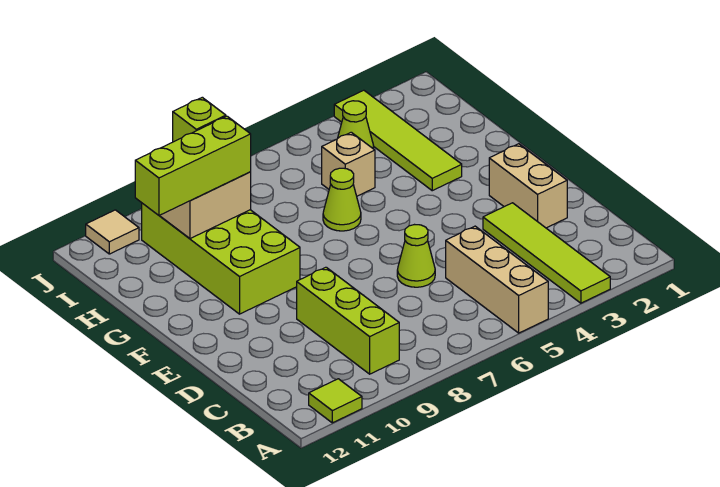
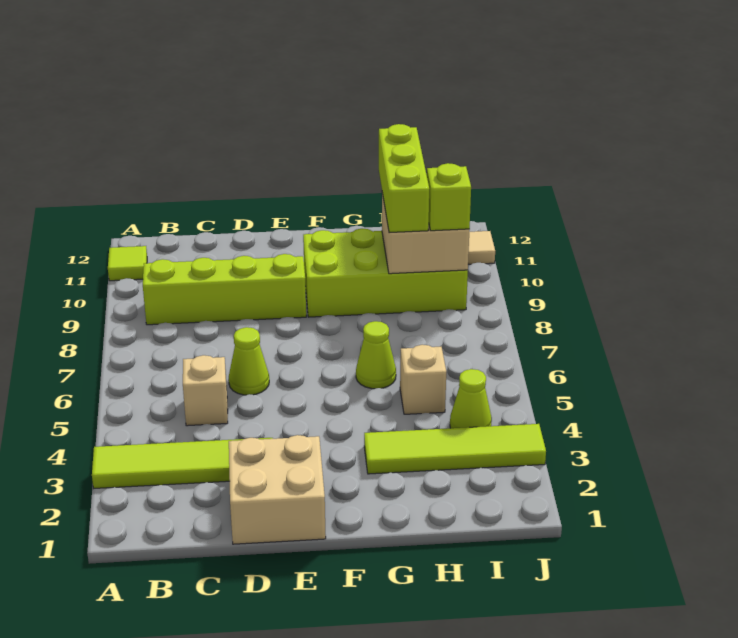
tan brick A5:C5 level 1 -> tan brick C5 level 1
lime brick B9:D9 level 1 -> lime brick B9:E9 level 1
tan brick D2:E2 level 1 -> tan brick D1:E2 level 1

